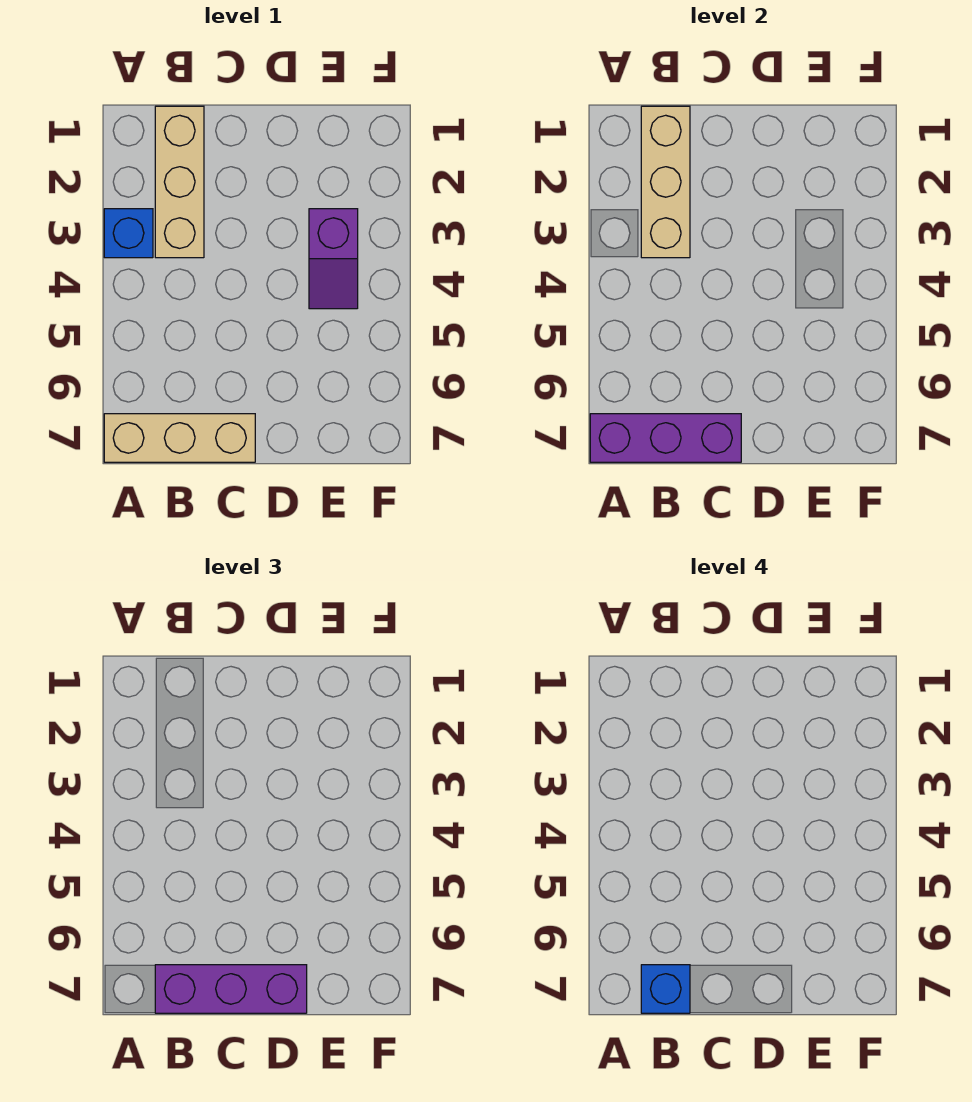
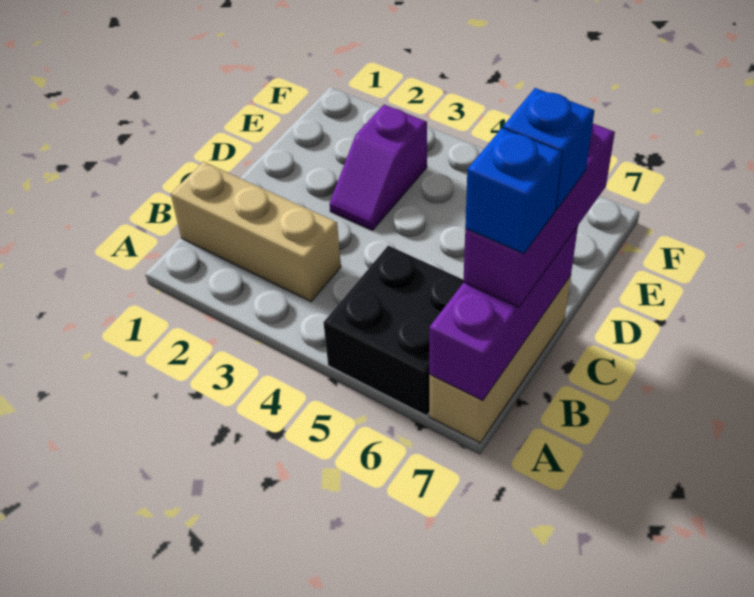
blue brick A3 level 1 -> blue brick C7 level 4
none -> black brick A5:B6 level 1
tan brick B1:B3 level 2 -> none
purple slope E3:E4 level 1 top 3 -> purple slope D3:E3 level 1 top E

